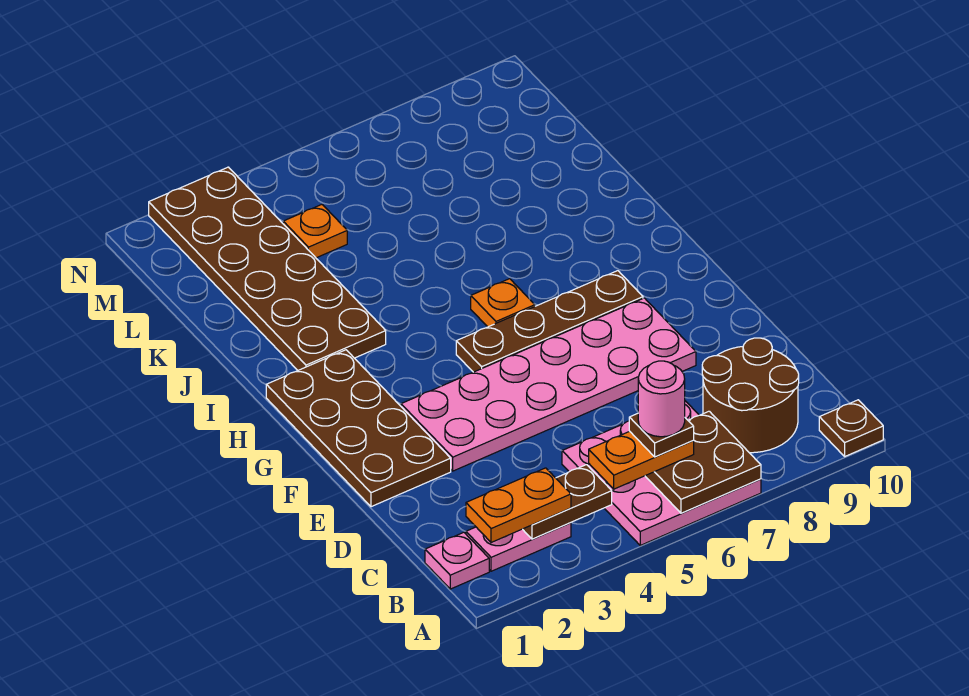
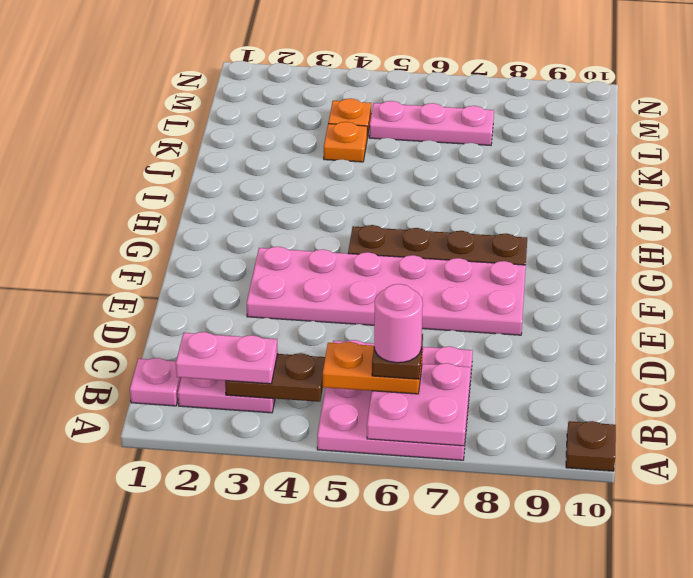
brown plate A6:B7 level 2 -> pink plate A6:B7 level 2
orange plate B2:B3 level 3 -> pink plate B2:B3 level 3
brown round brick B8:C9 level 1 -> none
brown plate E1:H2 level 1 -> none
orange plate H6 level 1 -> orange plate K4 level 1
brown plate I2:N3 level 1 -> none
none -> pink plate L5:L7 level 1

